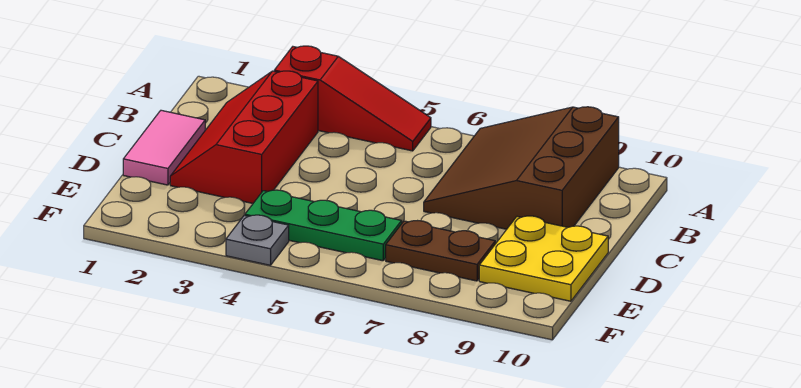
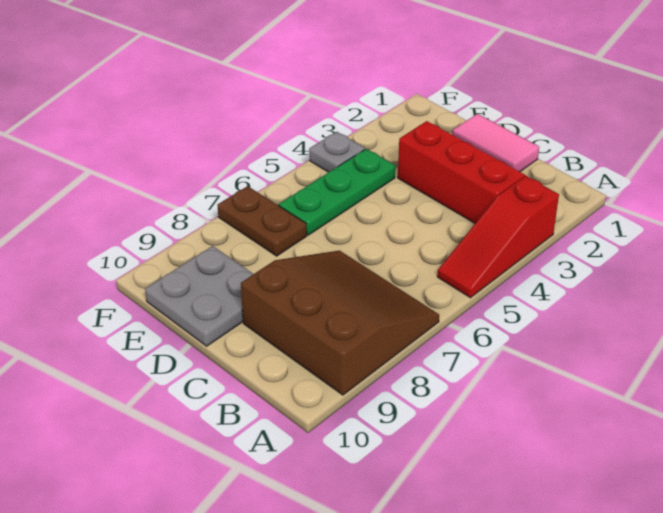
yellow plate D9:E10 level 1 -> grey plate D9:E10 level 1
brown plate E7:E8 level 1 -> brown plate E7:F7 level 1

